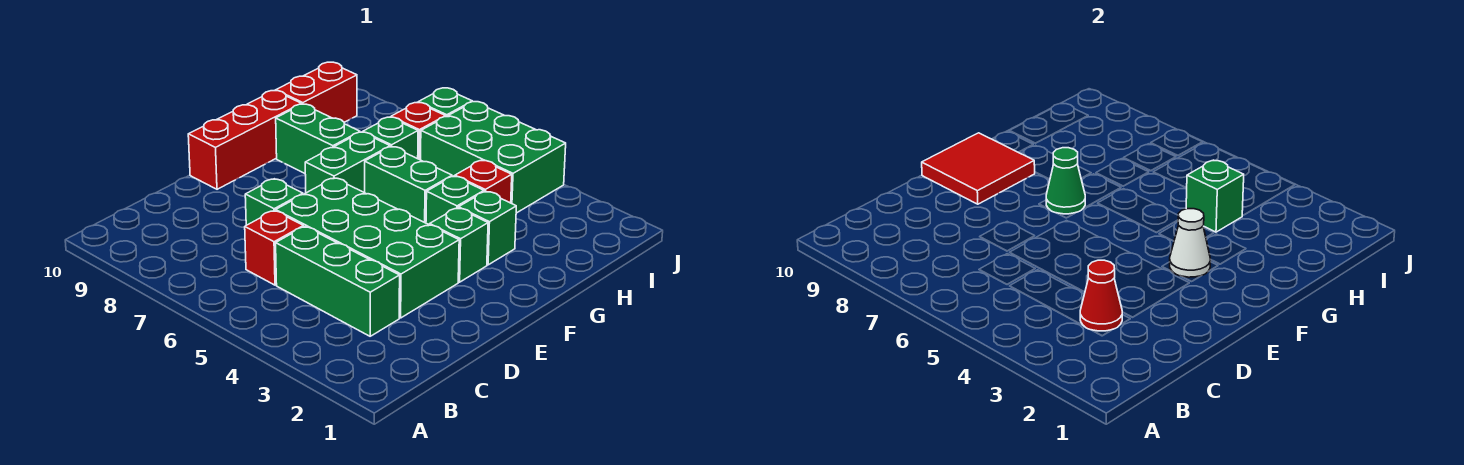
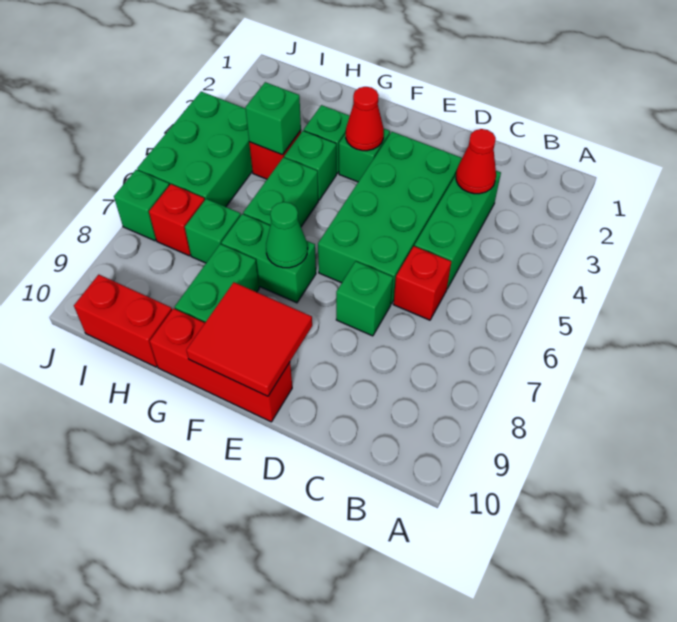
white cone F3 level 2 -> red cone F3 level 2

